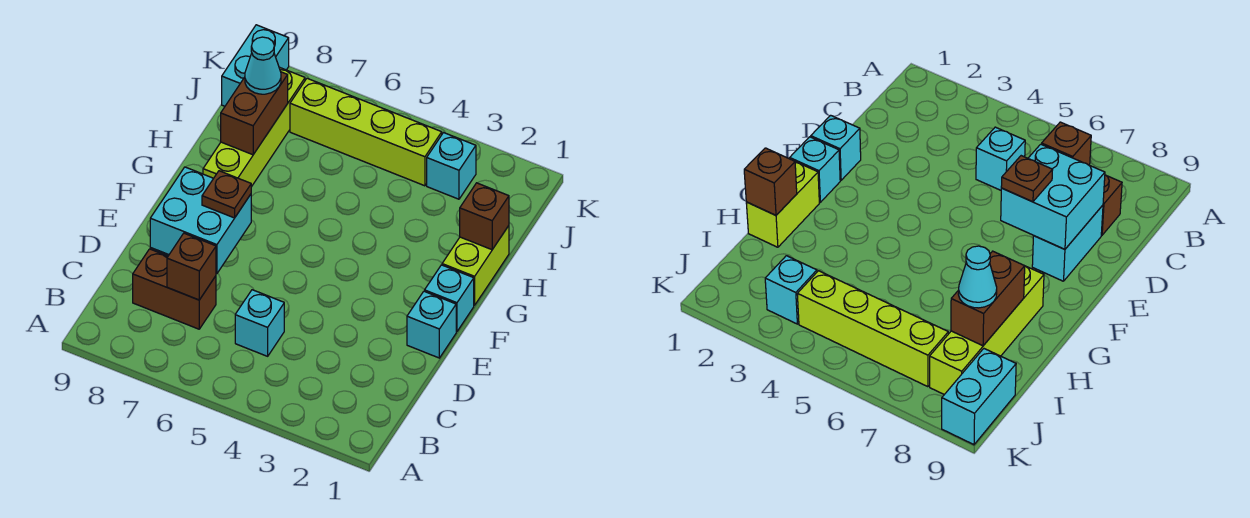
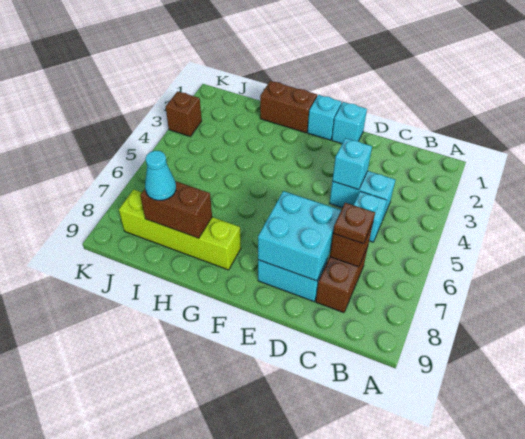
brown plate E7 level 3 -> brown plate C7 level 3
lime brick G1:H1 level 1 -> brown brick G1:H1 level 1
brown brick H1 level 2 -> brown brick K3 level 1
cyan brick J3 level 1 -> cyan brick D4 level 2
lime brick J4:J7 level 1 -> none
cyan brick J9:K9 level 1 -> cyan brick C4:D4 level 1

